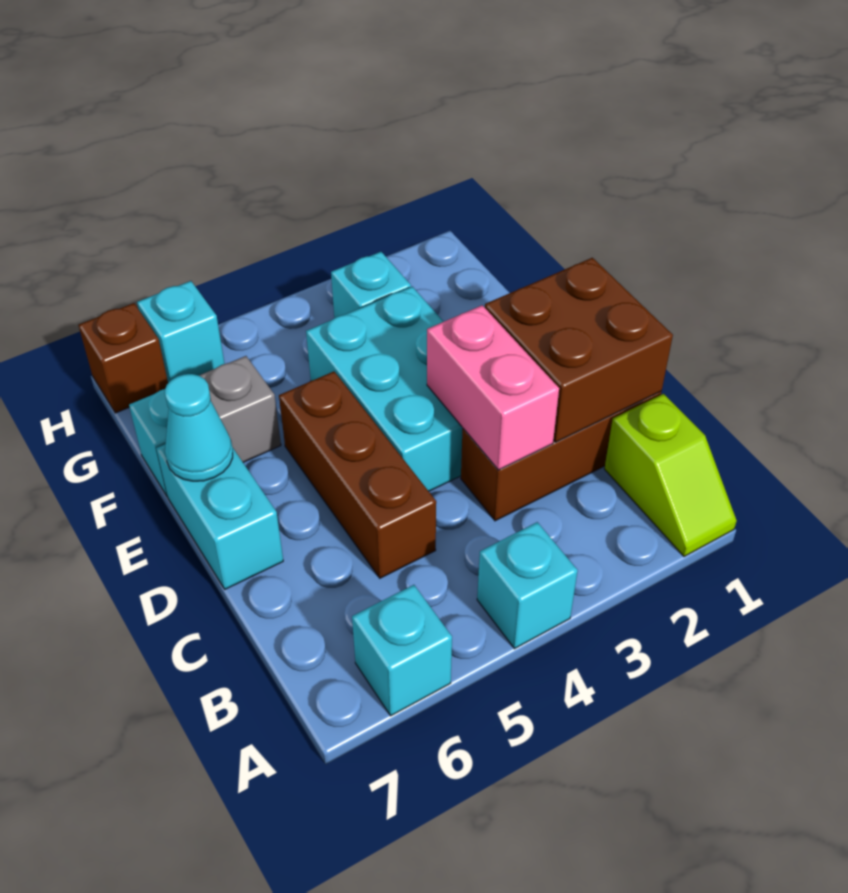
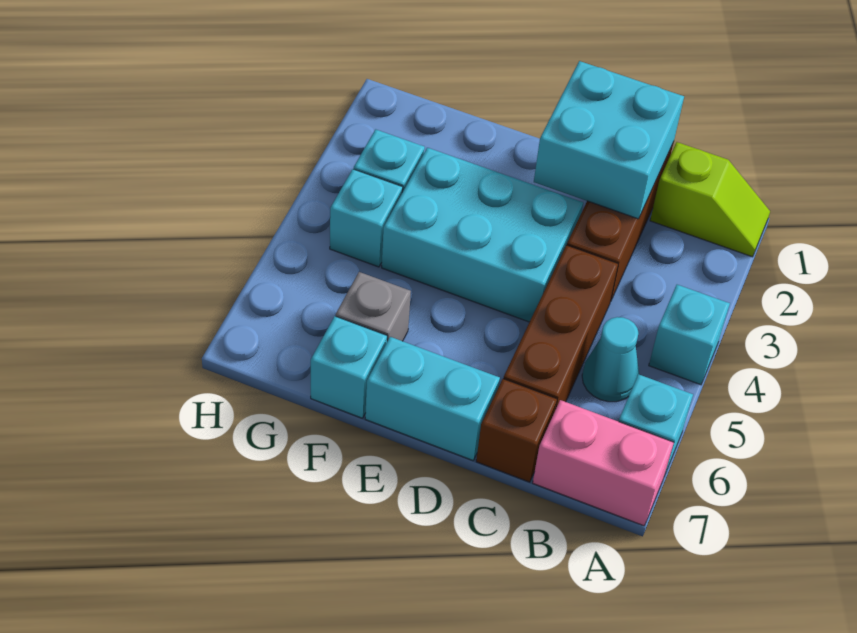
brown brick C1:D2 level 2 -> cyan brick C1:D2 level 2
pink brick C3:D3 level 2 -> pink brick A7:B7 level 1
brown brick C5:E5 level 1 -> brown brick C4:C6 level 1
cyan cone E7 level 2 -> cyan cone B5 level 1
cyan brick H6 level 1 -> cyan brick G4 level 1
brown brick H7 level 1 -> brown brick C7 level 1

